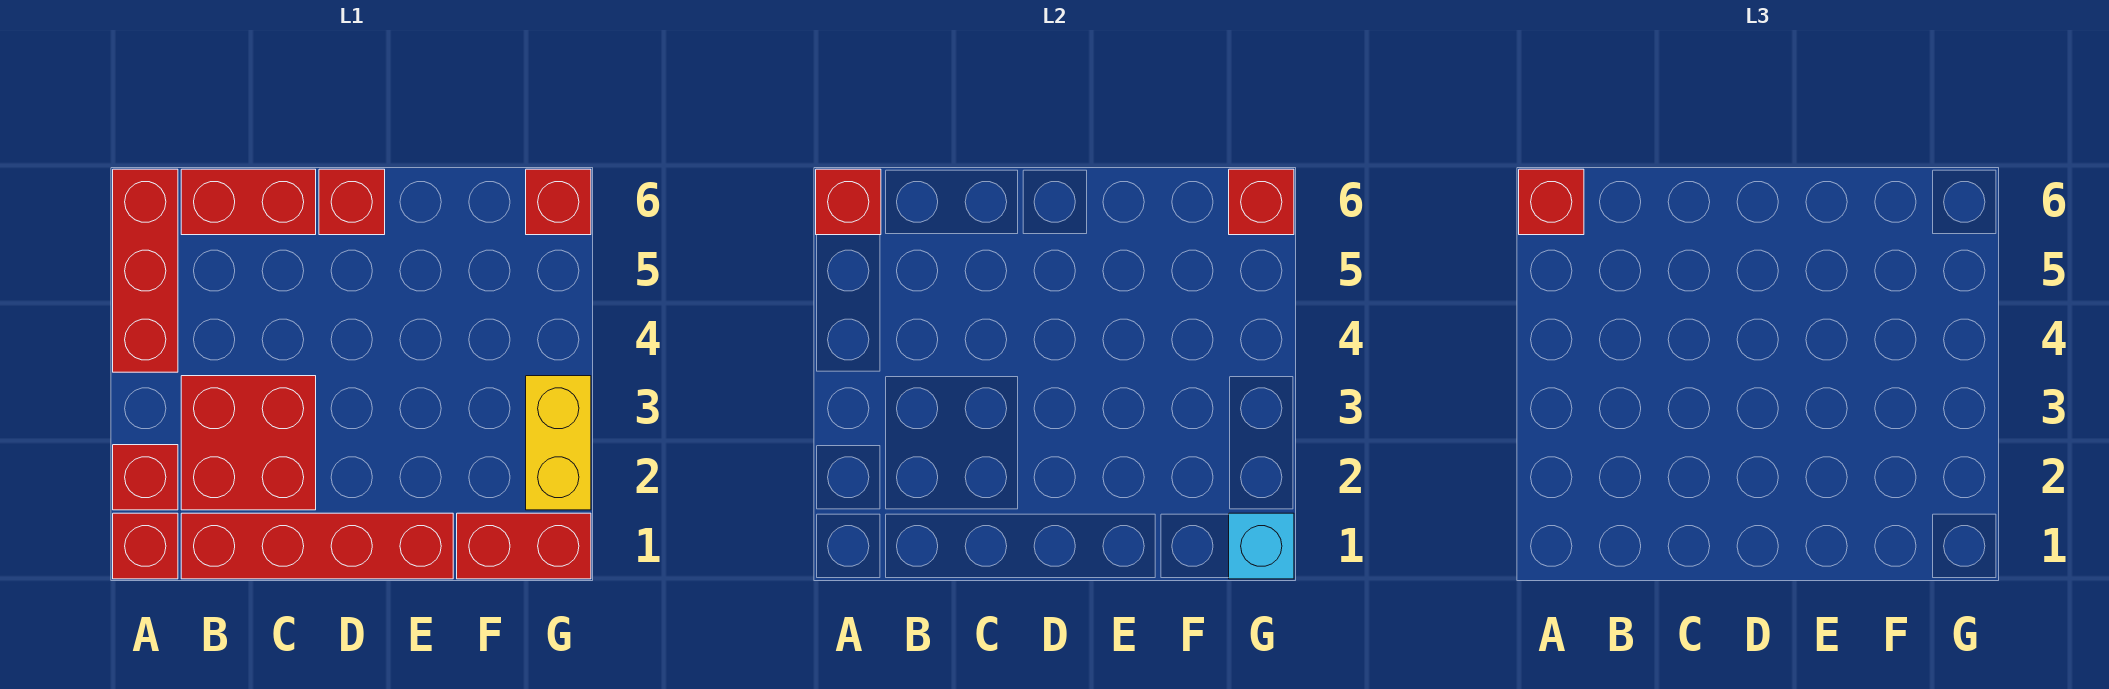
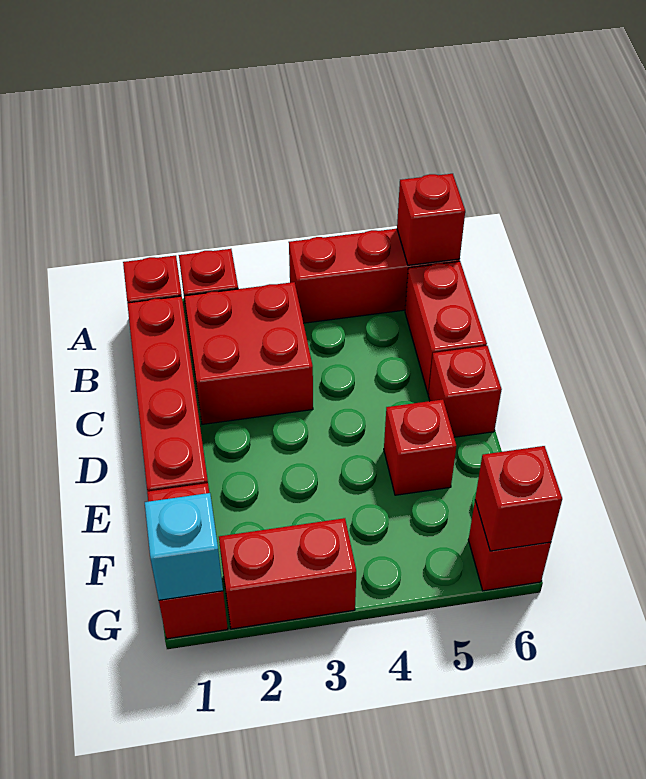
red brick A6 level 3 -> red brick E5 level 1
yellow brick G2:G3 level 1 -> red brick G2:G3 level 1

